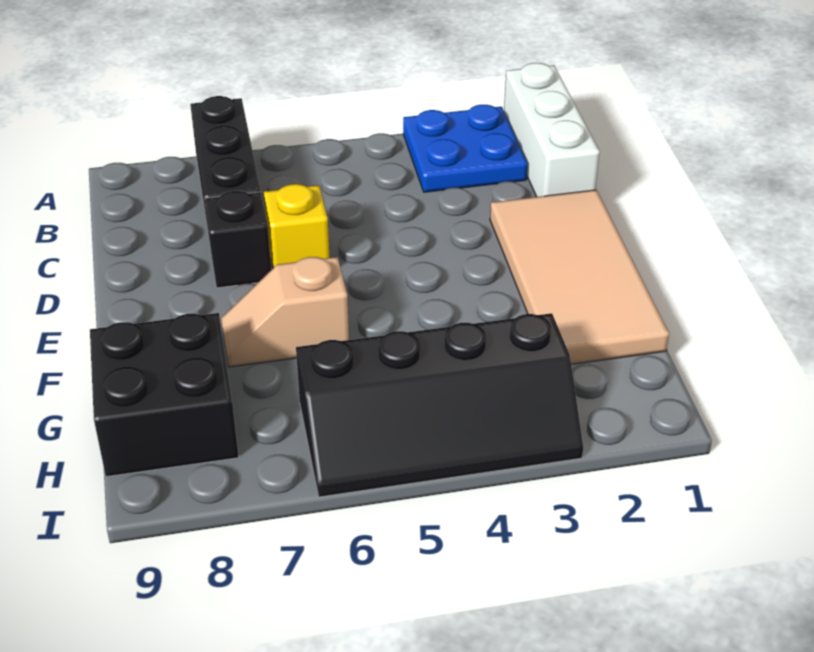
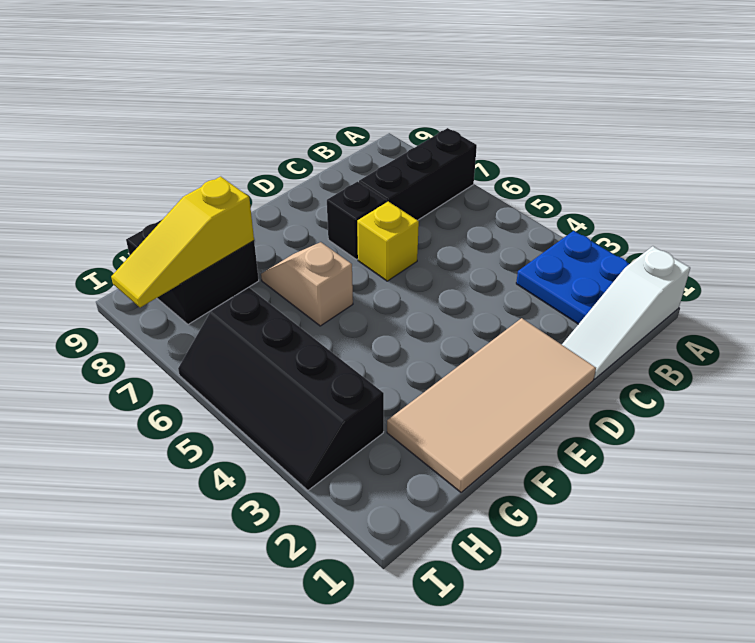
white brick A1:C1 level 1 -> white slope A1:C1 level 1 top A
none -> yellow slope G8:I8 level 2 top G

